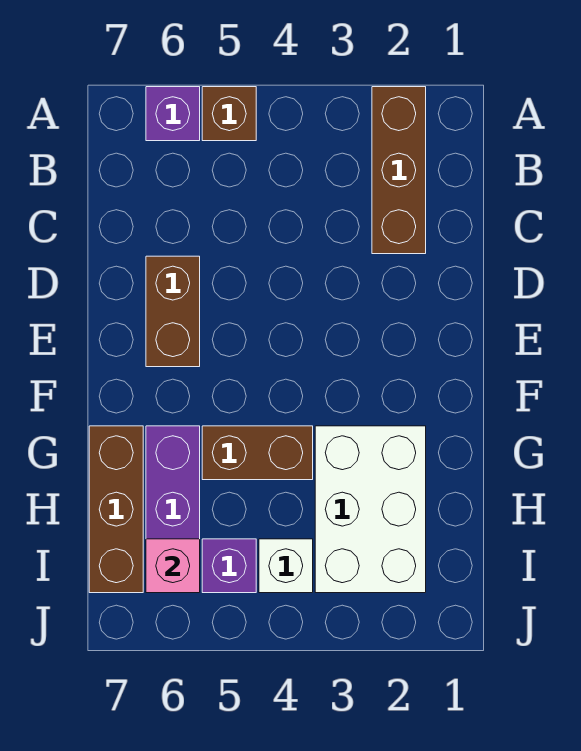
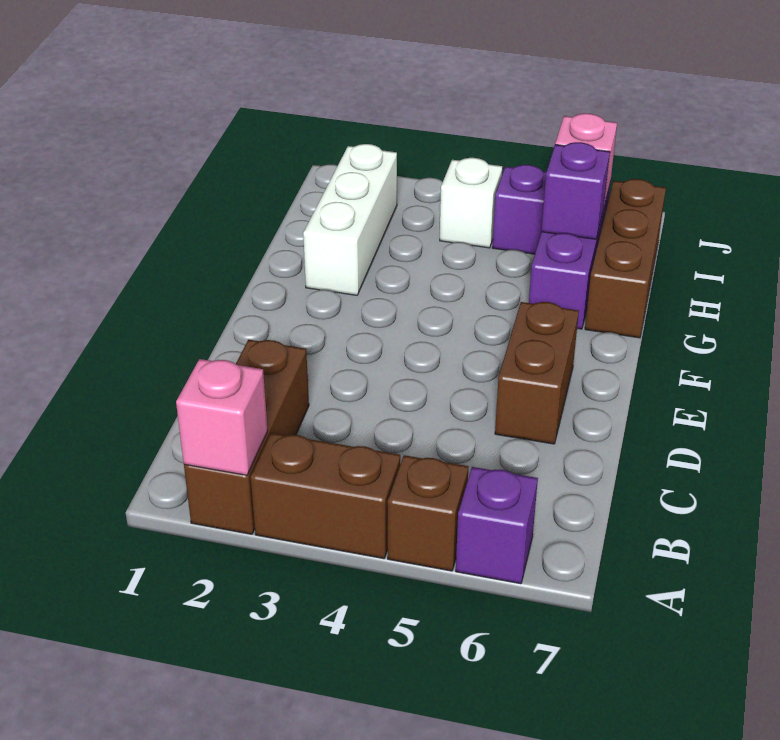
none -> pink brick A2 level 2
white brick G2:I3 level 1 -> white brick G2:I2 level 1
brown brick G4:G5 level 1 -> brown brick A3:A4 level 1
none -> purple brick H6 level 2

